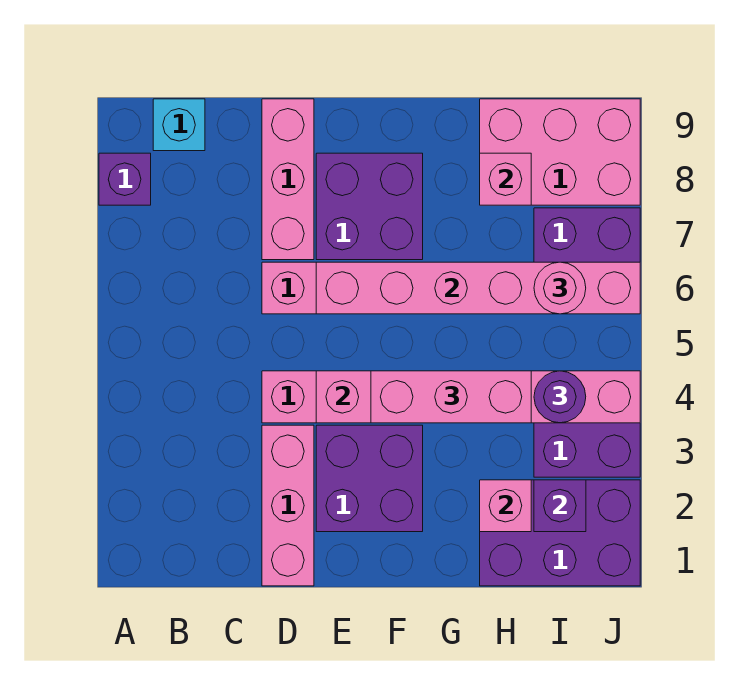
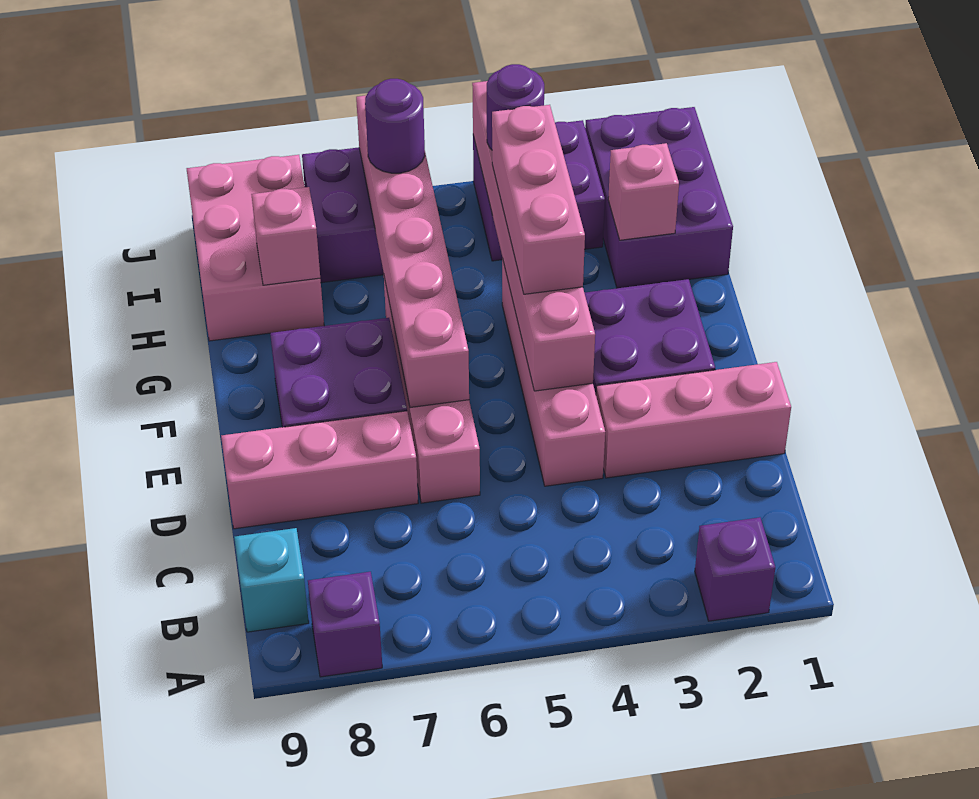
purple brick I2 level 2 -> purple brick A2 level 1
pink round brick I6 level 3 -> purple round brick I6 level 3

